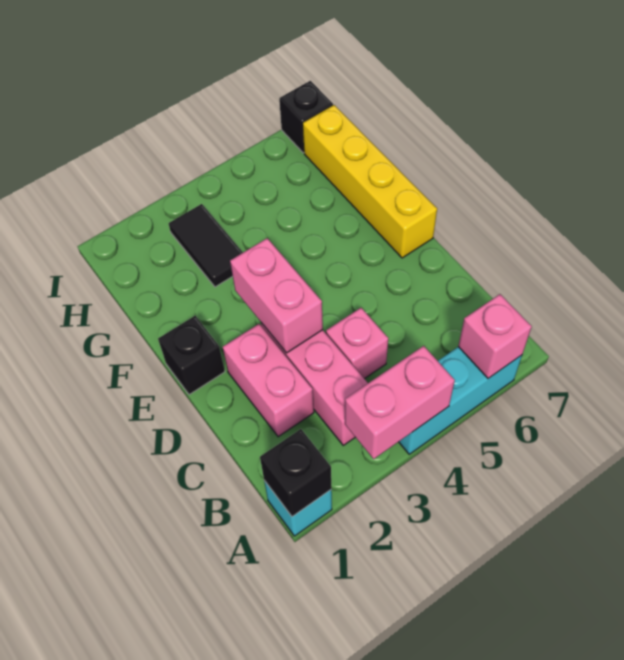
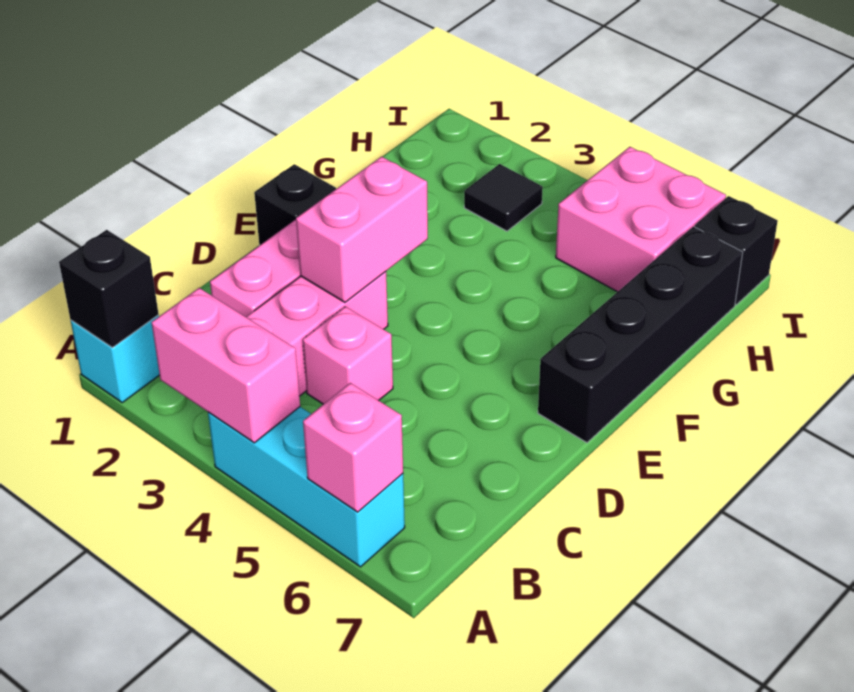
yellow brick E7:H7 level 1 -> black brick E7:H7 level 1
black tile G3:H3 level 1 -> black tile H3 level 1
none -> pink brick H5:I6 level 1

